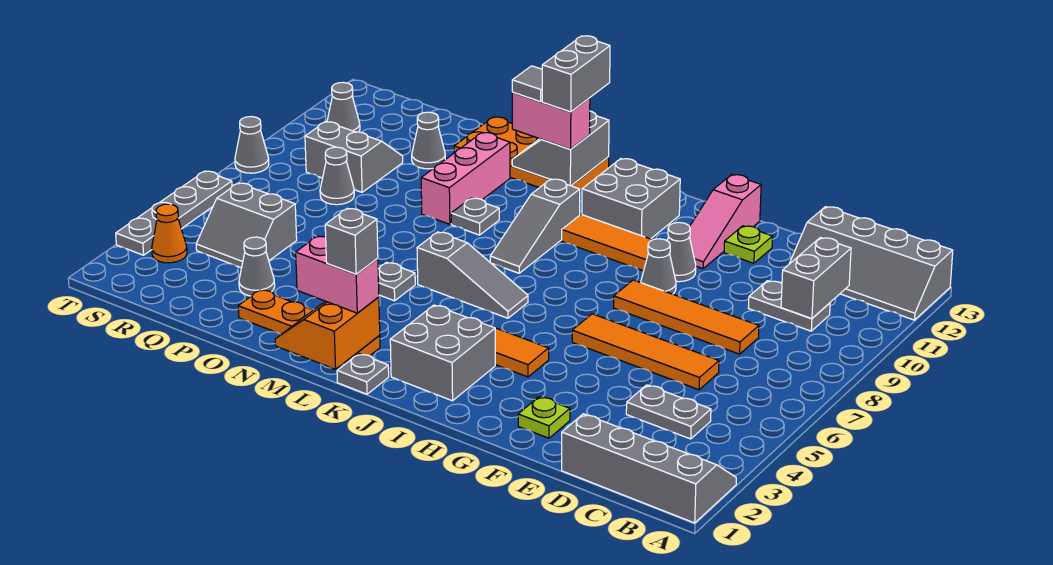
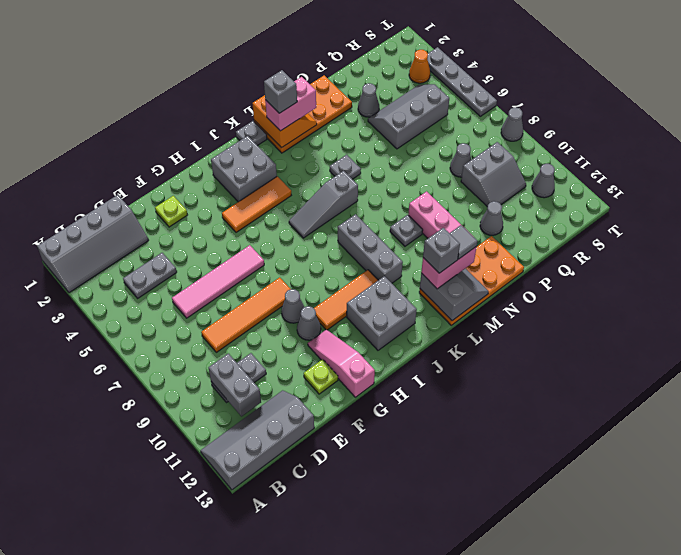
orange tile D6:G6 level 1 -> pink tile D6:G6 level 1
grey slope K8:K10 level 1 top 10 -> grey brick K8:K10 level 1
orange plate L2:O2 level 1 -> orange plate L1:O2 level 1
grey brick L12:L13 level 4 -> grey brick L12 level 4
grey slope Q4:R5 level 1 top 5 -> grey slope P4:R5 level 1 top 5

